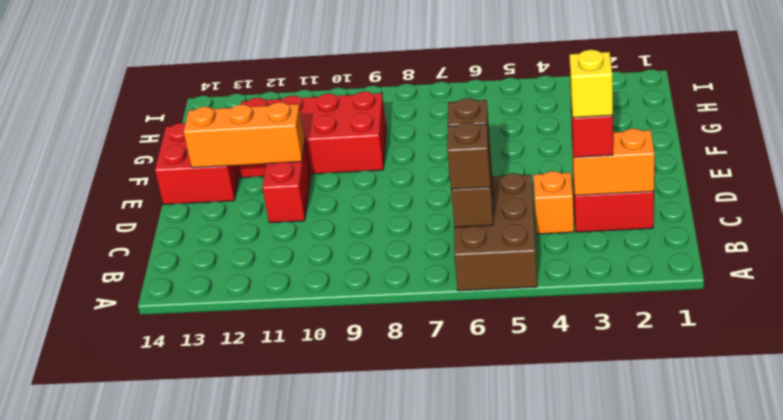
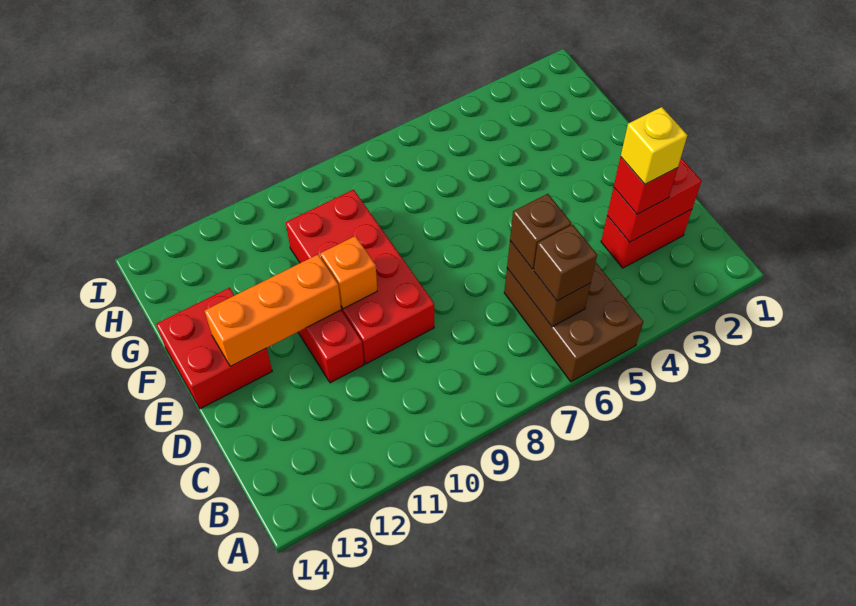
orange brick C2:C3 level 2 -> red brick C2:C3 level 2
orange brick C4 level 1 -> orange brick E10 level 2
red brick F9:G12 level 1 -> red brick D9:G10 level 1

